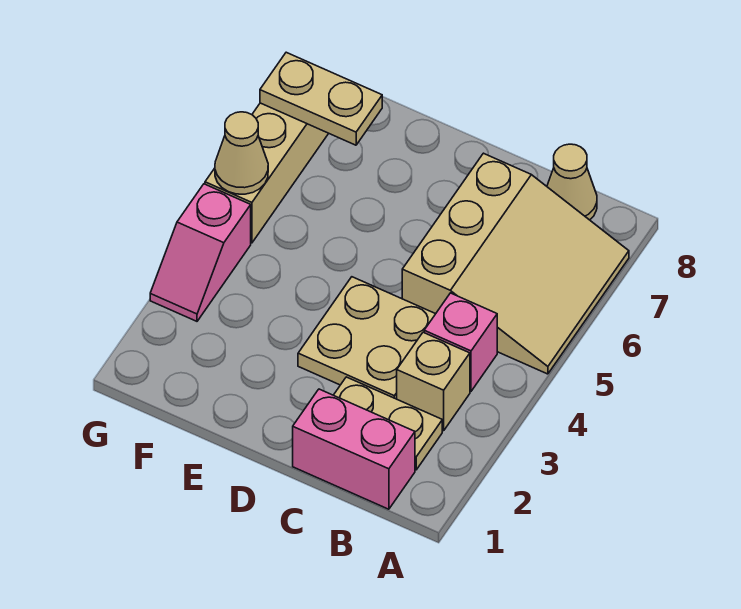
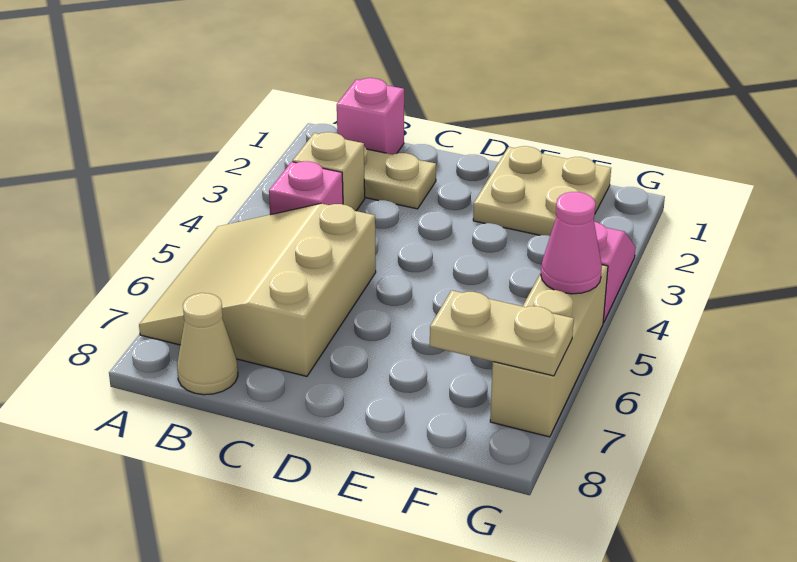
pink brick B1:C1 level 1 -> pink brick B1 level 1
tan plate C3:D4 level 1 -> tan plate E1:F2 level 1
tan cone G5 level 2 -> pink cone G5 level 2

